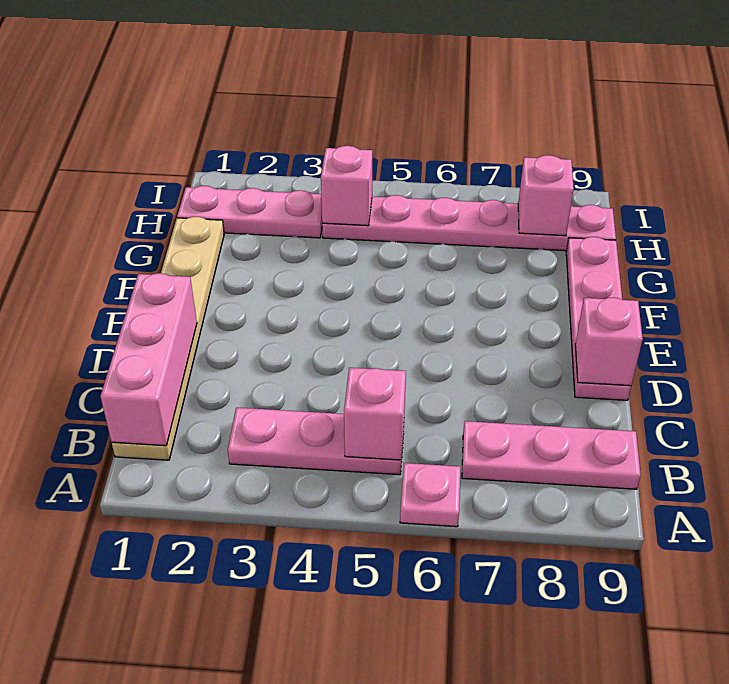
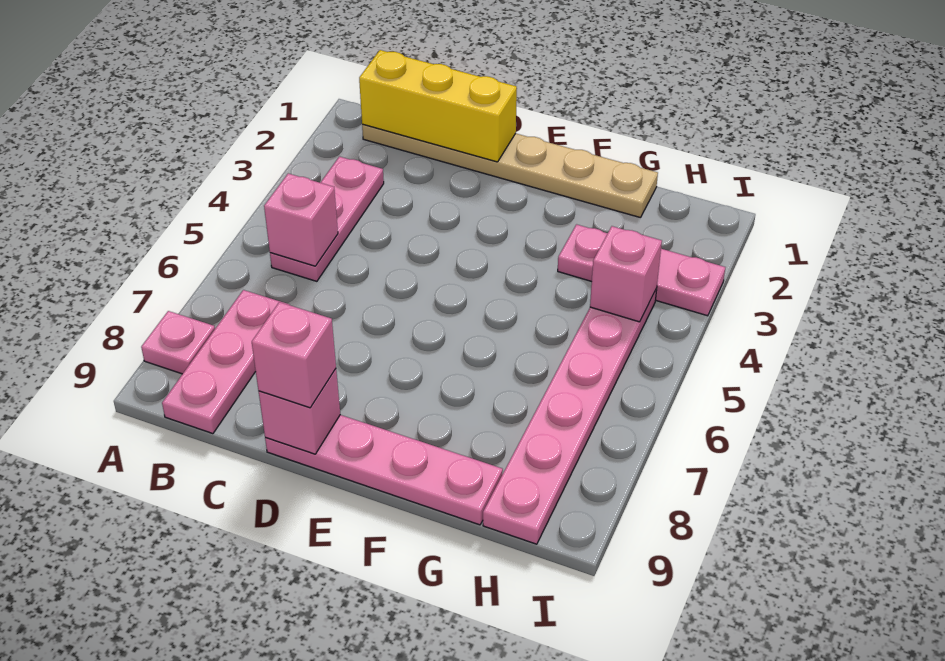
pink plate A6 level 1 -> pink plate A8 level 1
pink brick B1:D1 level 2 -> yellow brick B1:D1 level 2
pink plate H1:H3 level 1 -> pink plate G3:I3 level 1
pink brick H8 level 2 -> pink brick D9 level 3

